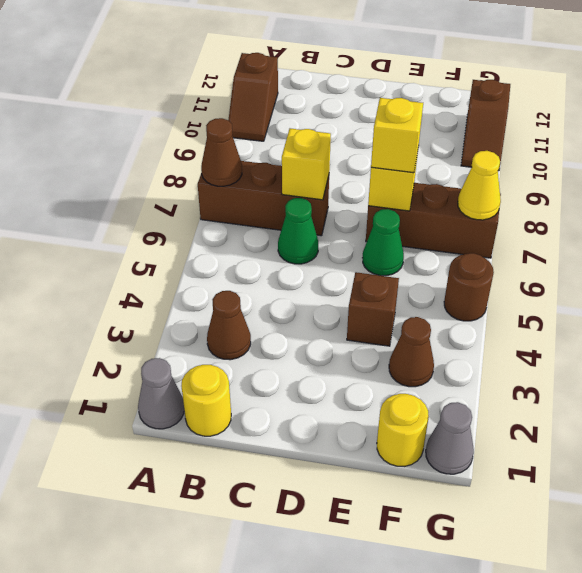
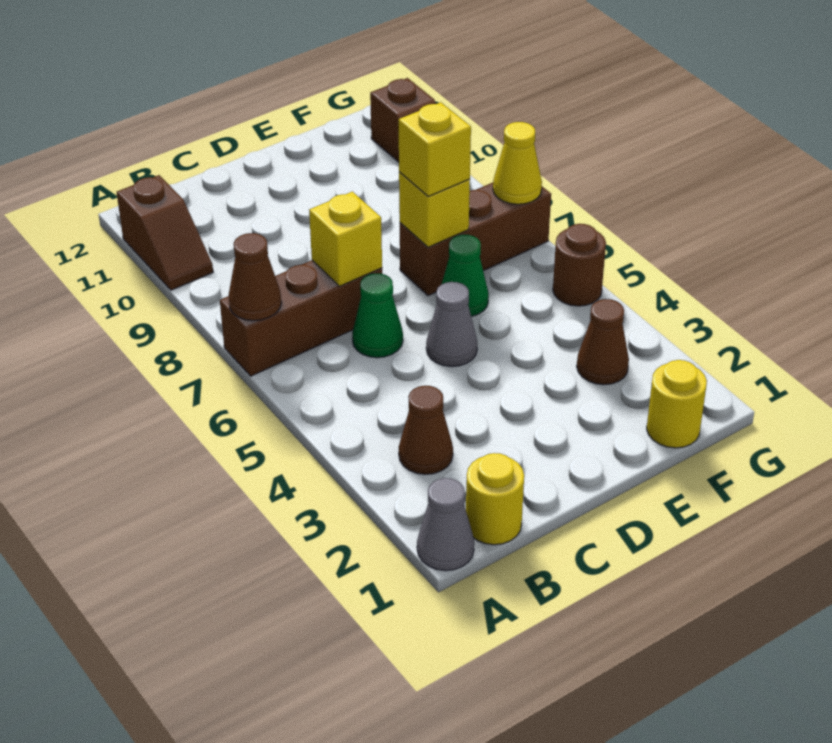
brown brick E4 level 1 -> none
grey cone G1 level 1 -> grey cone D5 level 1

